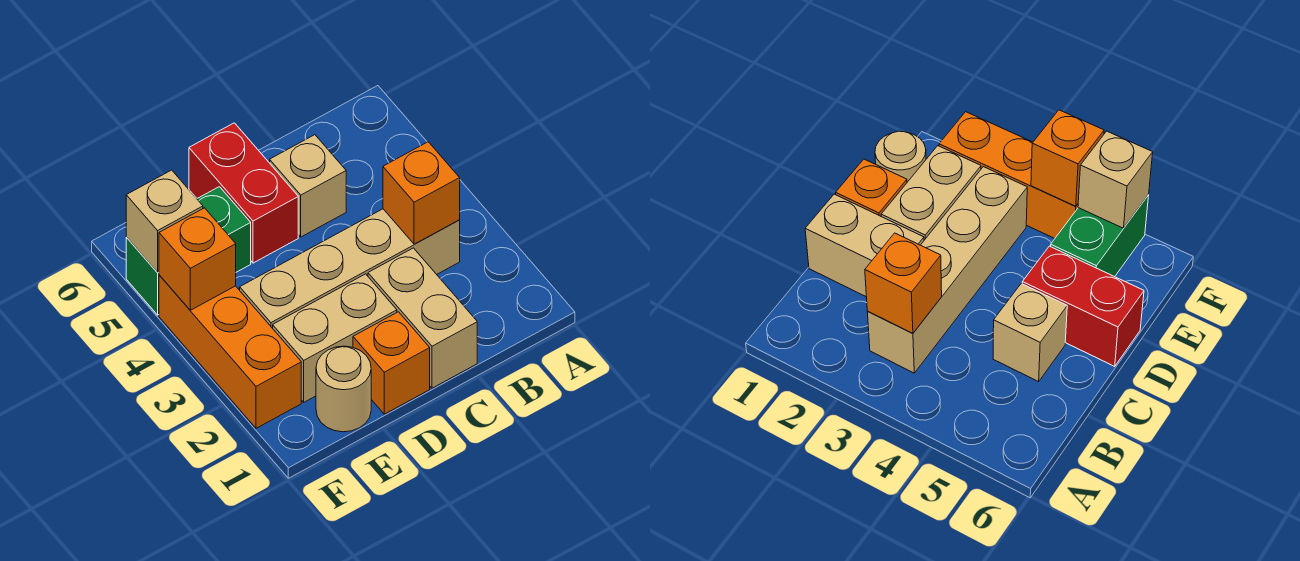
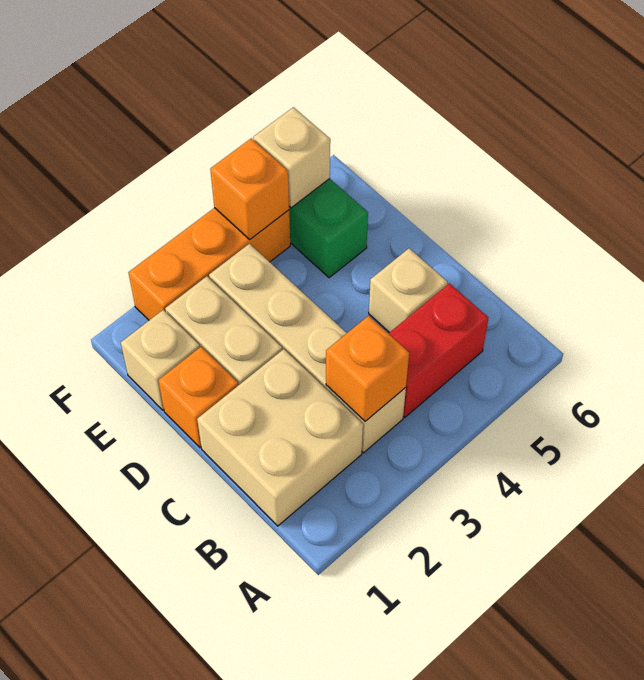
tan brick C1:C2 level 1 -> tan brick B1:C2 level 1
red brick D5:D6 level 1 -> red brick B4:B5 level 1
tan round brick E1 level 1 -> tan brick E1 level 1

